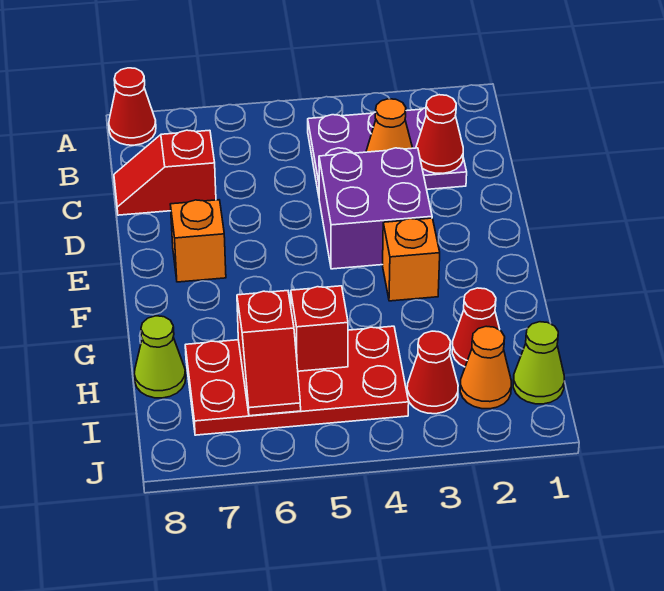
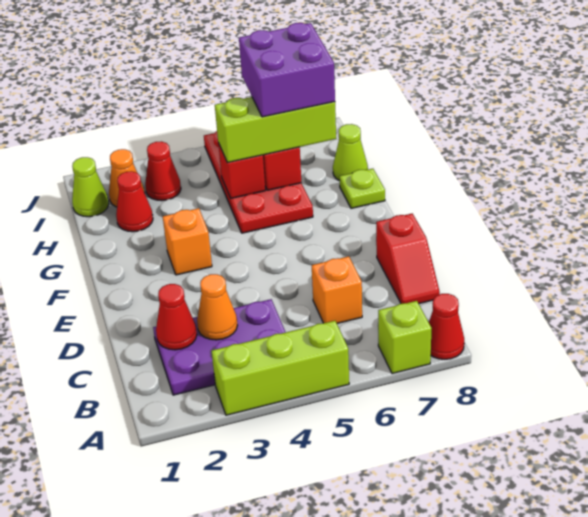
none -> lime brick A3:A5 level 1
none -> lime brick A7 level 1
red slope C7:C8 level 1 top 7 -> red slope C8:D8 level 1 top D
purple brick D3:E4 level 1 -> purple brick H6:I7 level 4
orange brick E7 level 1 -> orange brick C6 level 1
none -> lime plate G8 level 1
red plate H4:I7 level 1 -> red plate G5:J6 level 1
none -> lime brick H5:H7 level 3

